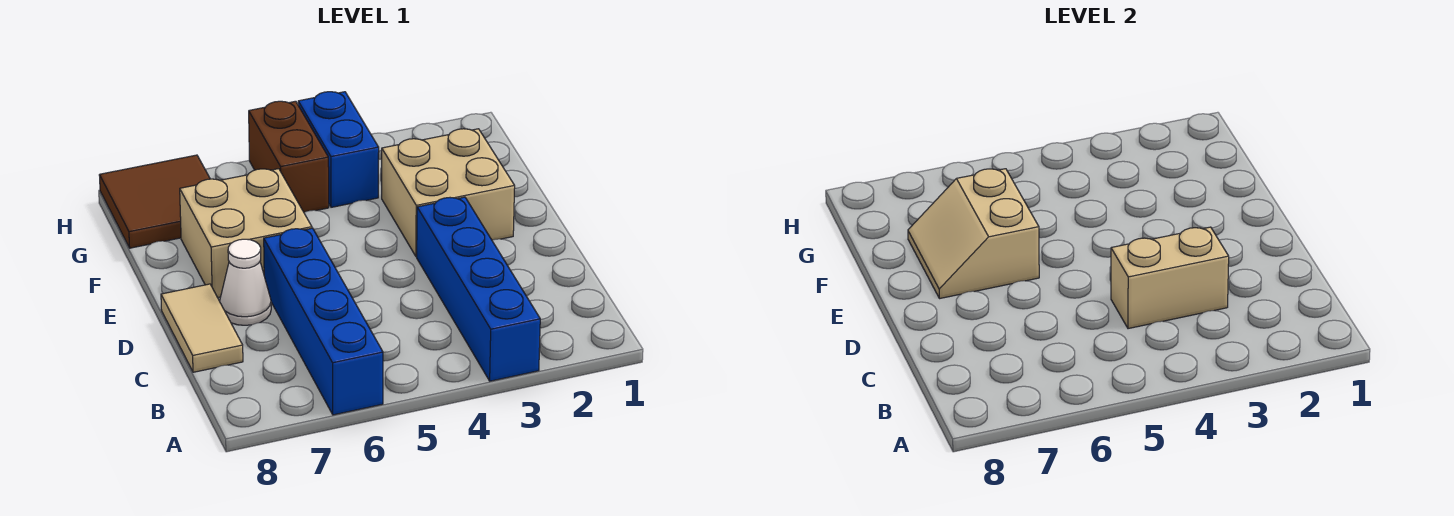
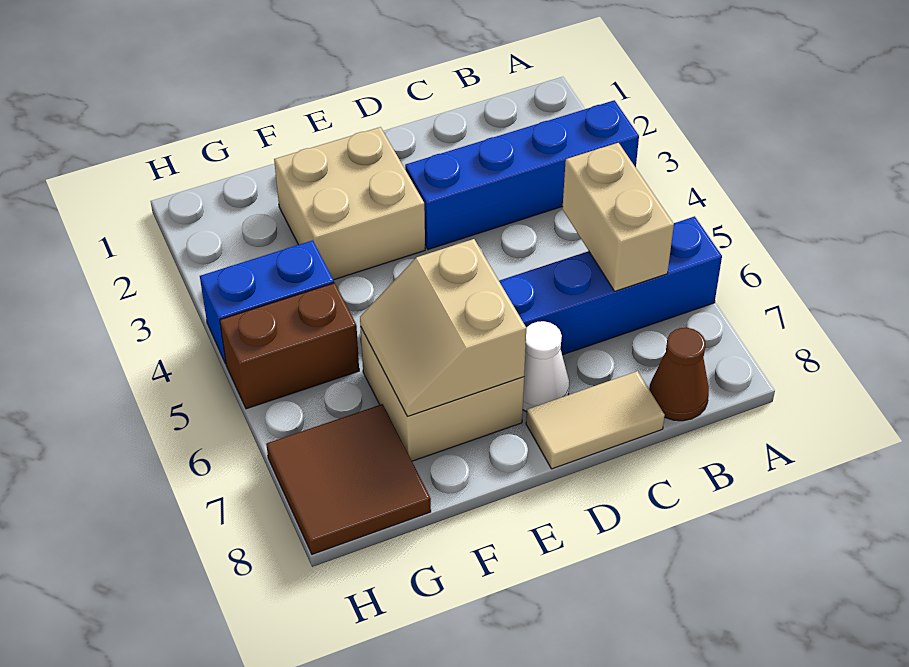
none -> brown cone B8 level 1
tan brick C3:C4 level 2 -> tan brick B5:B6 level 2
tan slope E6:F7 level 2 top 6 -> tan slope E6:F7 level 2 top E

